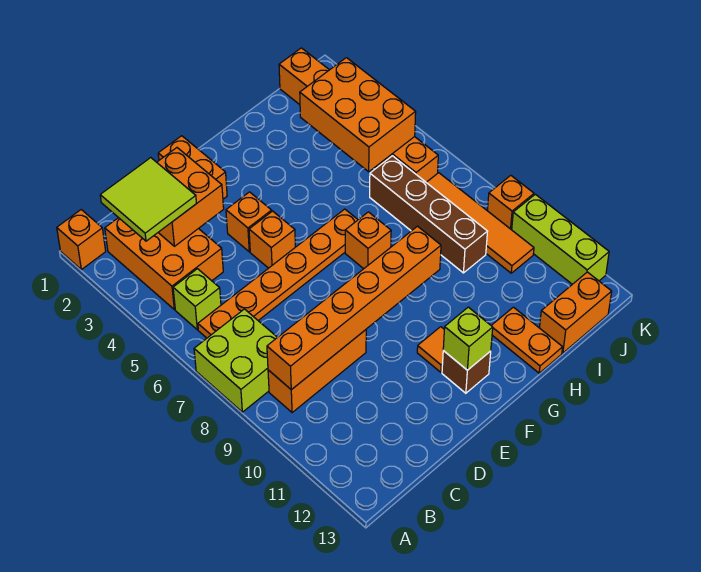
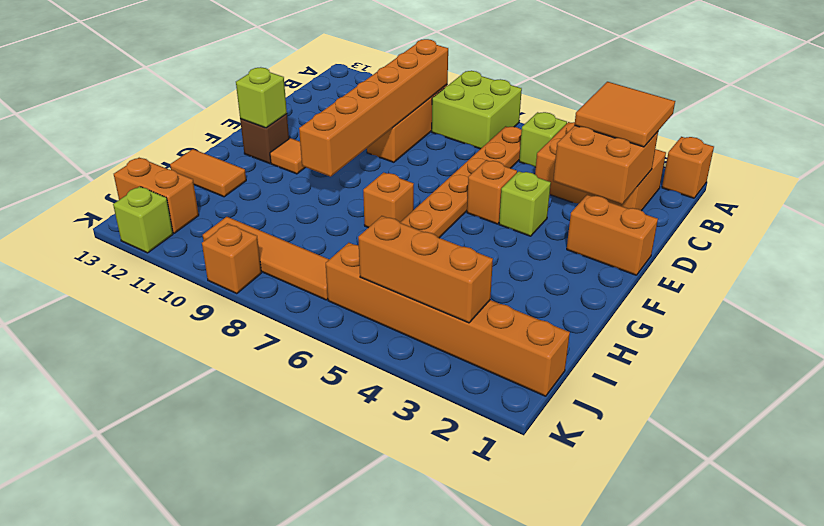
lime tile B2:C3 level 3 -> orange tile B2:C3 level 3
orange brick E4 level 1 -> lime brick E4 level 1
orange plate H12:H13 level 1 -> orange tile H12:H13 level 1
orange brick I3:J5 level 2 -> orange brick J3:J5 level 2
brown brick I6:I9 level 1 -> none
orange brick I13:J13 level 1 -> orange brick J12:J13 level 1
lime brick K10:K12 level 1 -> lime brick K12 level 1

